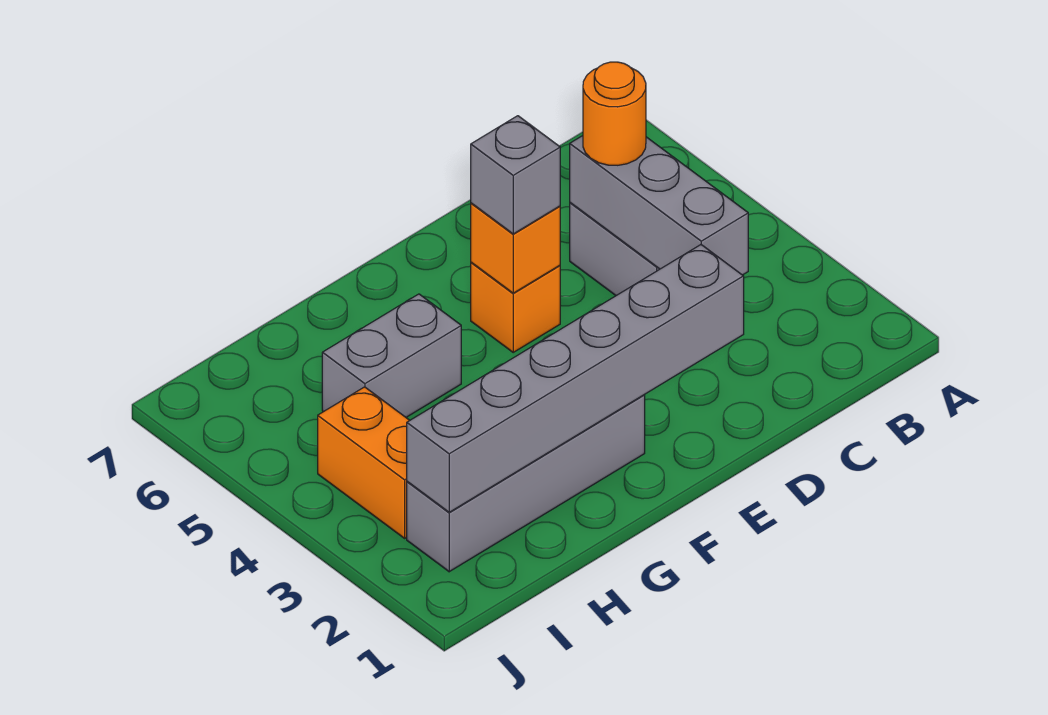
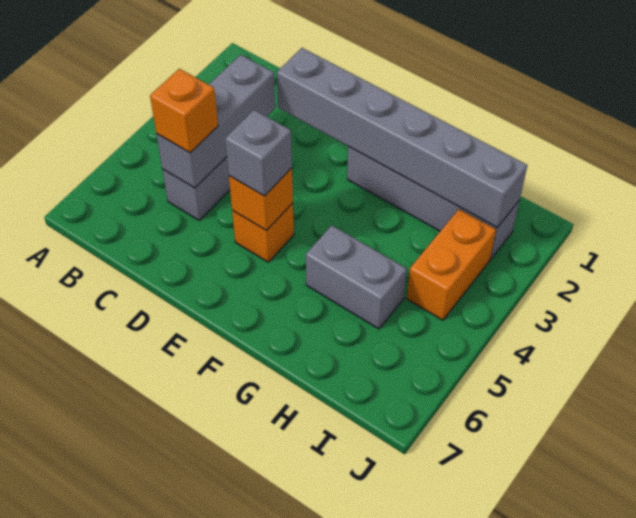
orange round brick C5 level 3 -> orange brick C5 level 3

